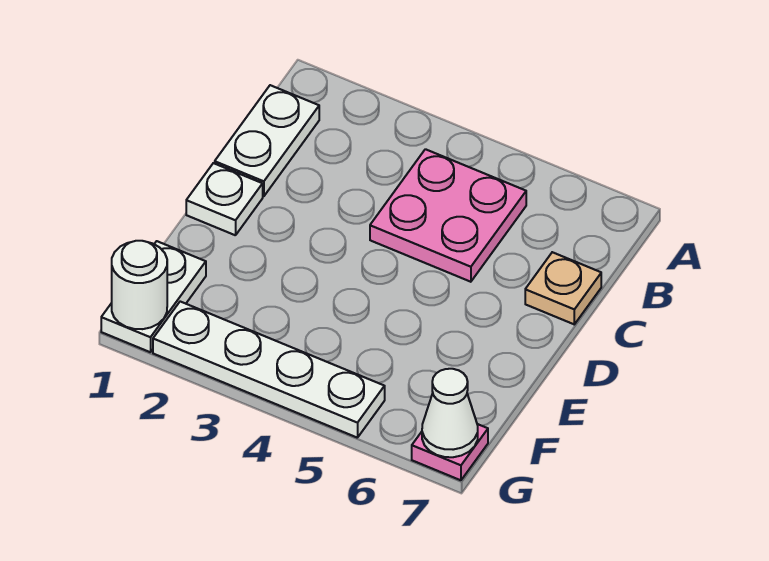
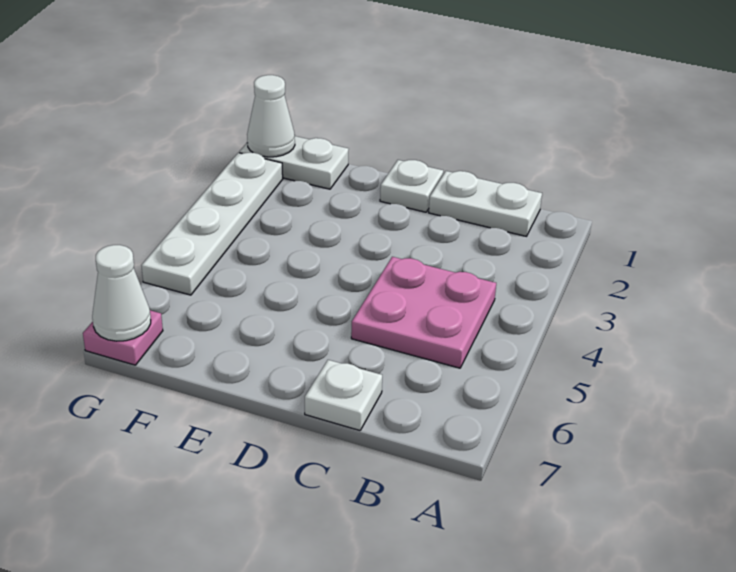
tan plate C7 level 1 -> white plate C7 level 1
white round brick G1 level 2 -> white cone G1 level 2

